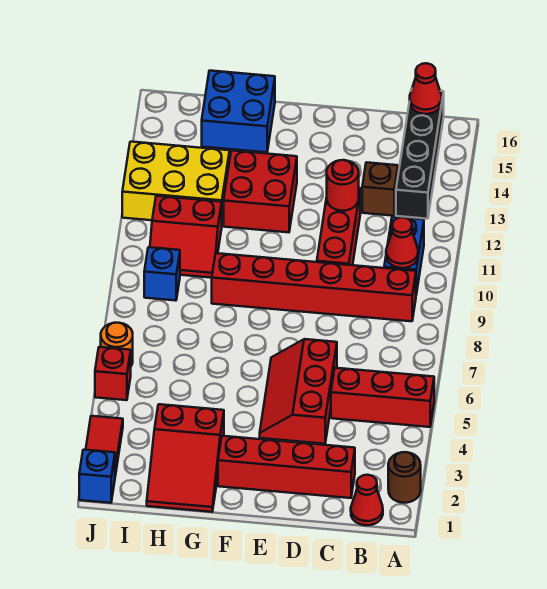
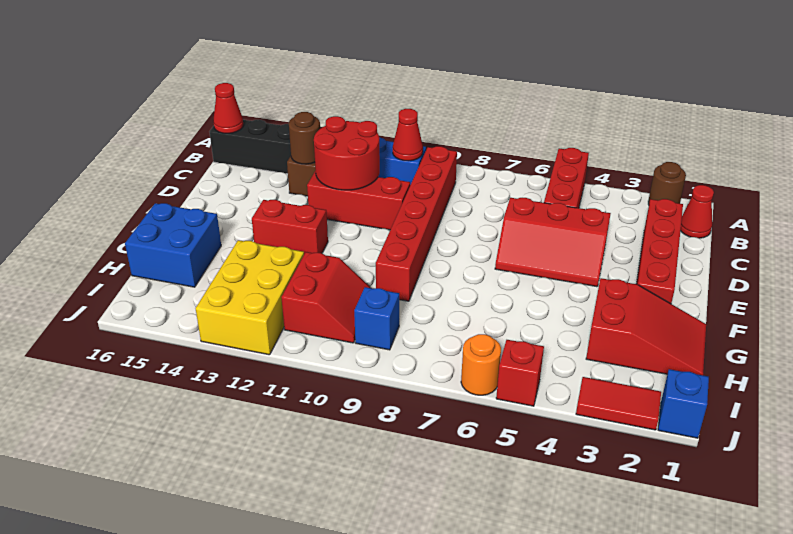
none -> brown round brick C13 level 2
red round brick D12 level 2 -> red round brick C11:D12 level 2
red brick F12:G13 level 1 -> red brick F12:F13 level 1

